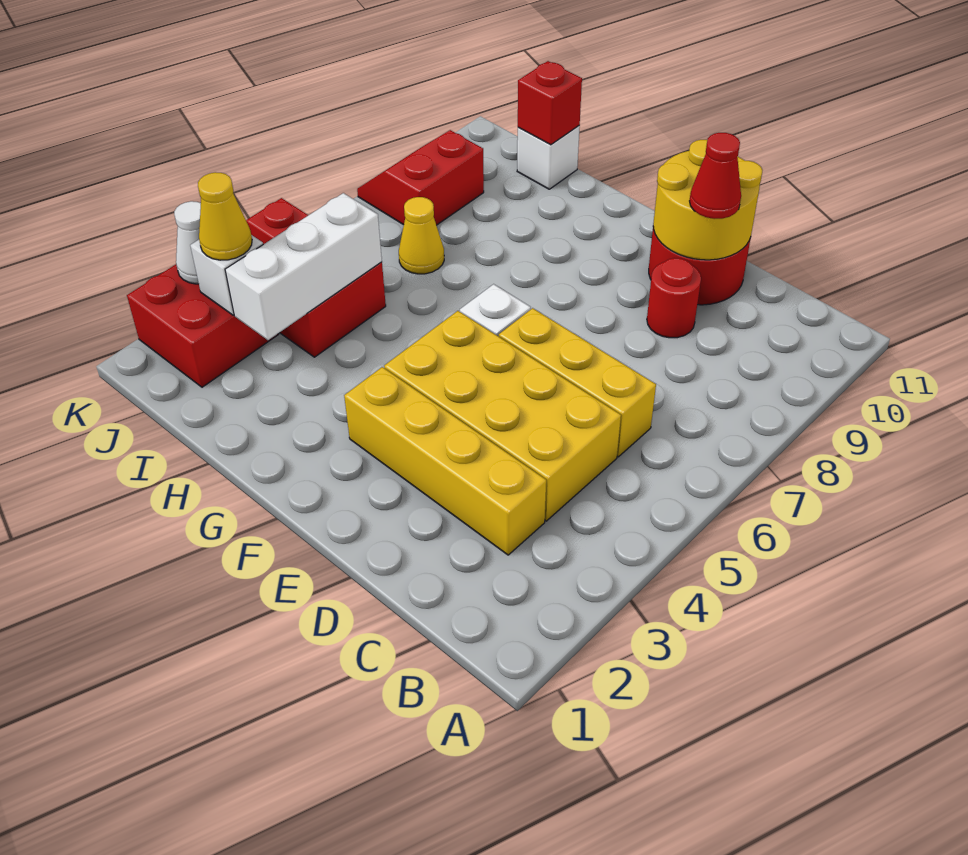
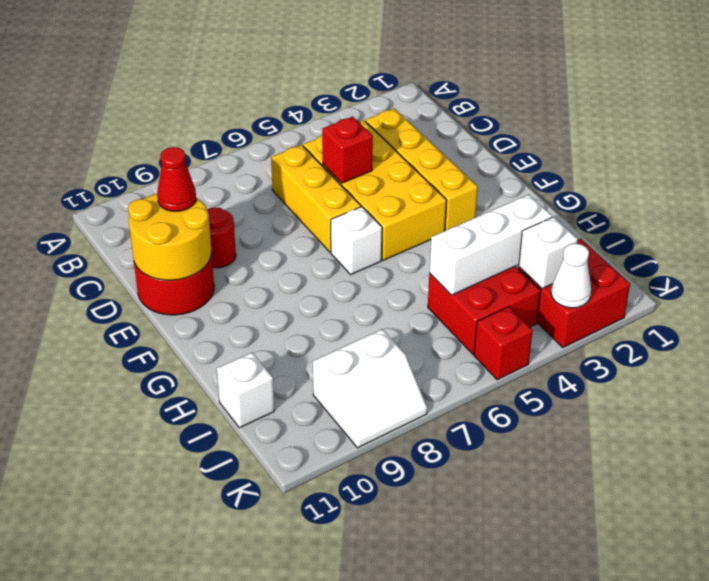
yellow cone I7 level 1 -> none
red brick I11 level 2 -> red brick D5 level 2
yellow cone J3 level 3 -> none
red slope J8:K9 level 1 top J -> white slope J8:K9 level 1 top J

